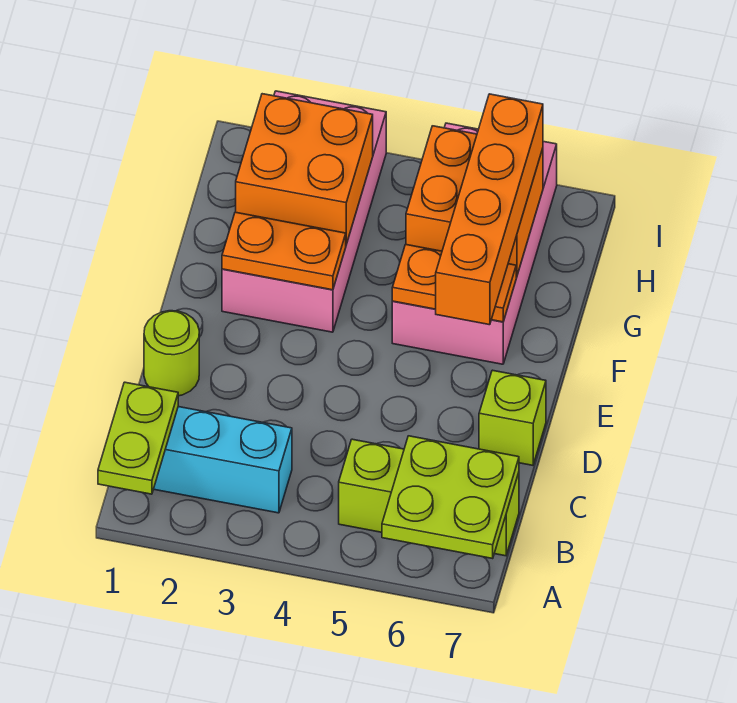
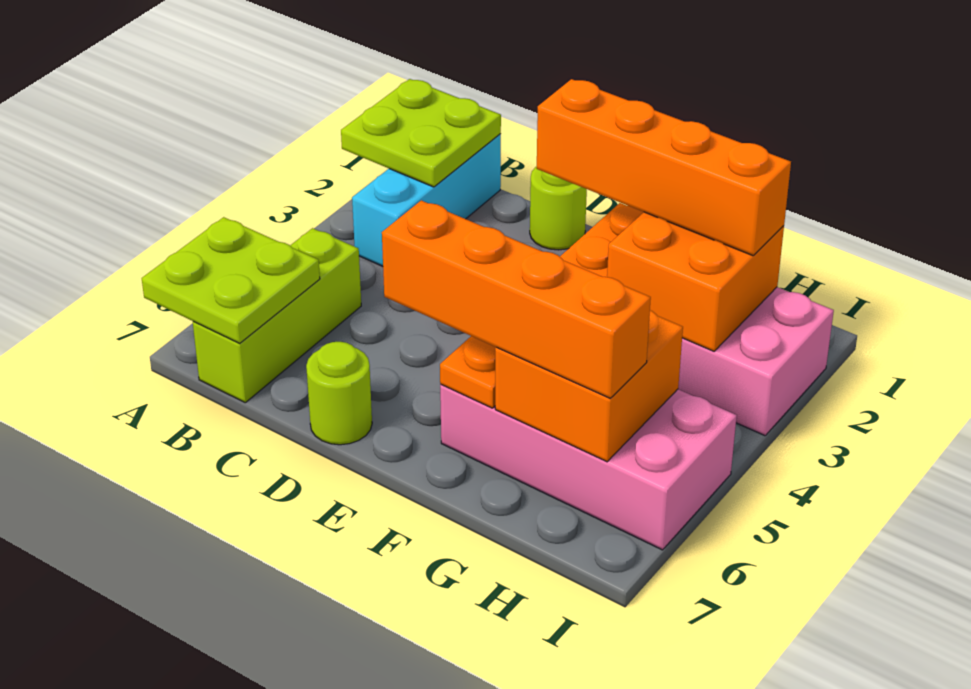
lime plate A1:B1 level 2 -> lime plate A1:B2 level 2
lime brick D7 level 1 -> lime round brick D7 level 1
none -> orange brick E2:H2 level 3

